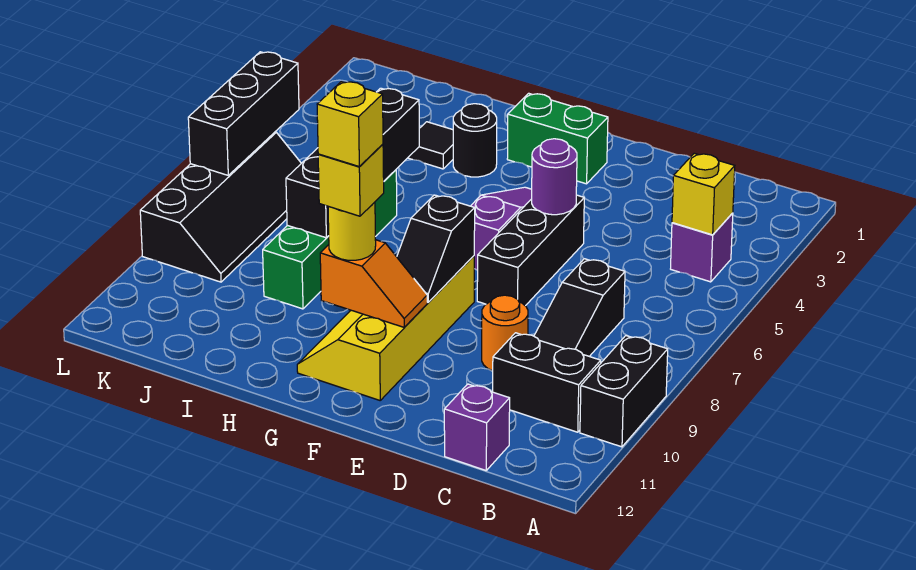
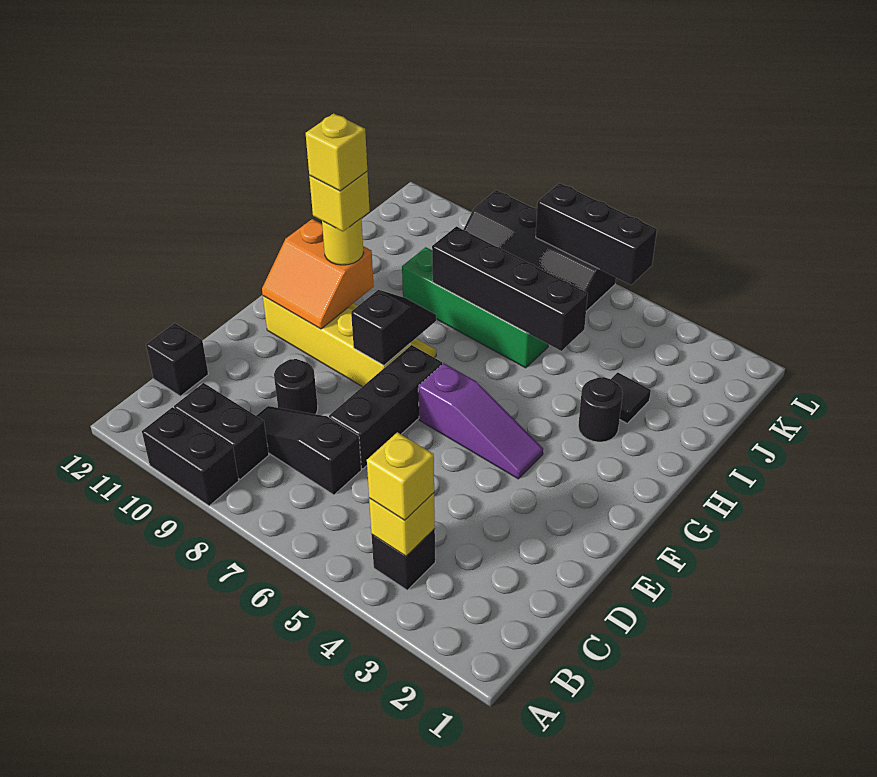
purple brick B4 level 1 -> black brick B4 level 1
none -> yellow brick B4 level 3
black brick B10:C10 level 1 -> black brick B9:B10 level 1
purple brick C12 level 1 -> black brick C12 level 1
orange round brick D9 level 1 -> black round brick D9 level 1
black brick E5:E7 level 1 -> black brick D7:F7 level 1
purple round brick E5 level 2 -> none
green brick F2:G2 level 1 -> none
black slope F8:F9 level 2 top 8 -> black slope F8:G8 level 2 top F
orange slope F10:G10 level 2 top G -> orange slope F10:G11 level 2 top G

